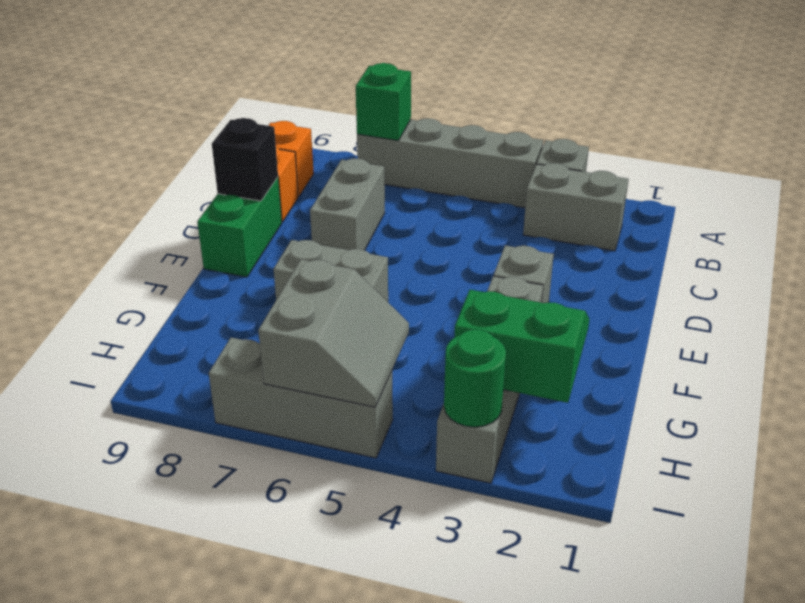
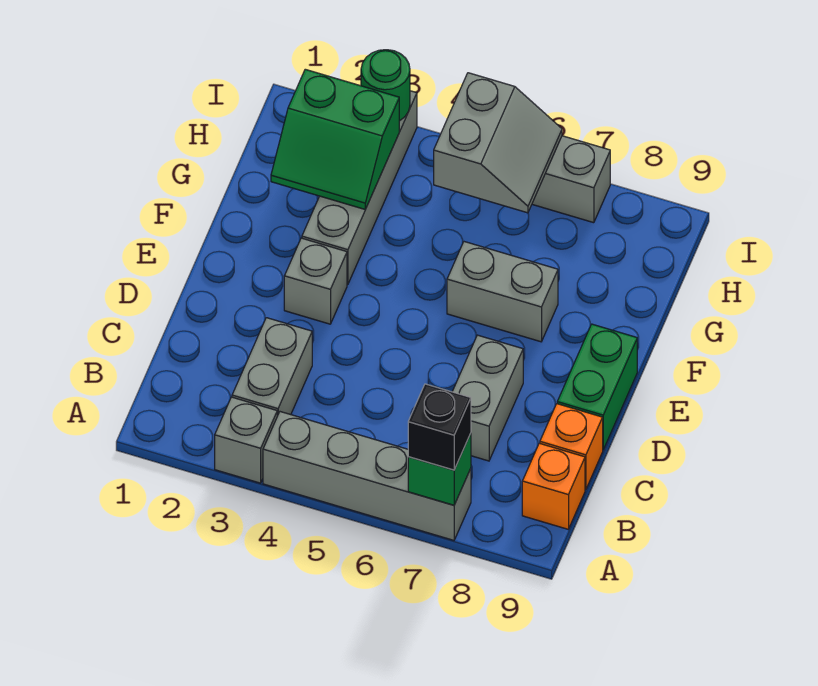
grey brick B2:B3 level 1 -> grey brick B3:C3 level 1
black brick D9 level 2 -> black brick A7 level 3
grey slope H5:I6 level 2 top 6 -> grey slope H5:I6 level 2 top 5

